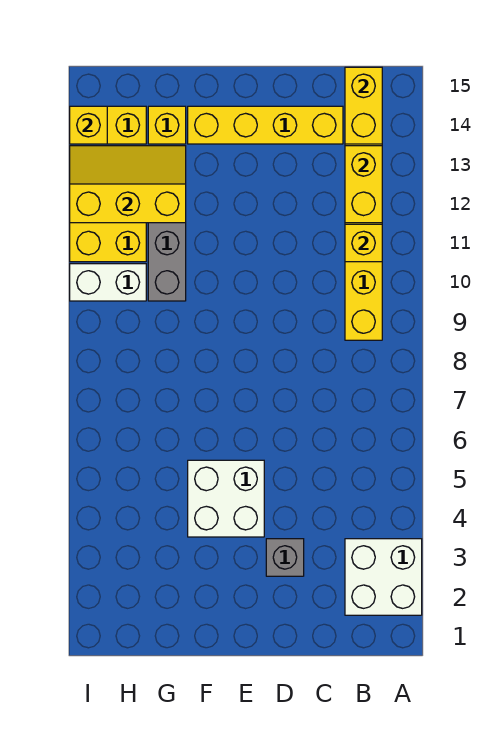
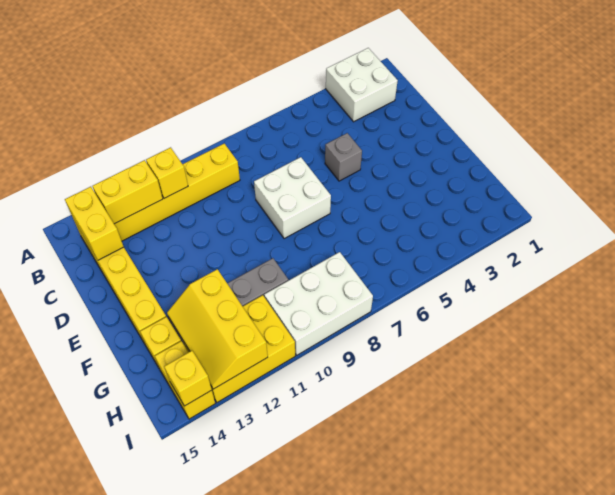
yellow brick B14:B15 level 2 -> yellow brick B14:C14 level 2
grey brick D3 level 1 -> grey brick D5 level 1
white brick E4:F5 level 1 -> white brick D7:E8 level 1
white brick H10:I10 level 1 -> white brick H8:I10 level 1

